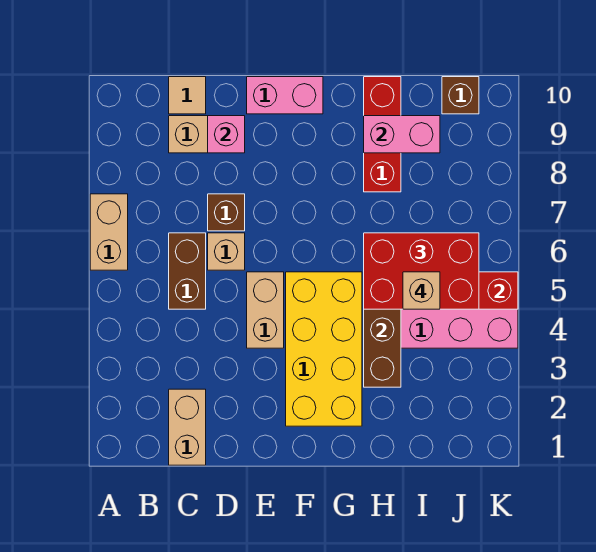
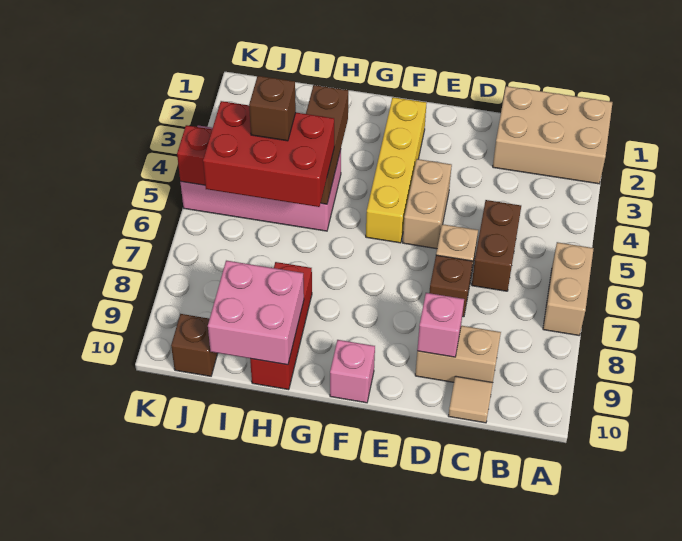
tan brick C1:C2 level 1 -> tan brick A1:C2 level 1
pink brick E10:F10 level 1 -> pink brick F10 level 1
yellow brick F2:G5 level 1 -> yellow brick F2:F5 level 1
pink brick H9:I9 level 2 -> pink brick H9:I10 level 2
tan brick I5 level 4 -> brown brick I5 level 4

